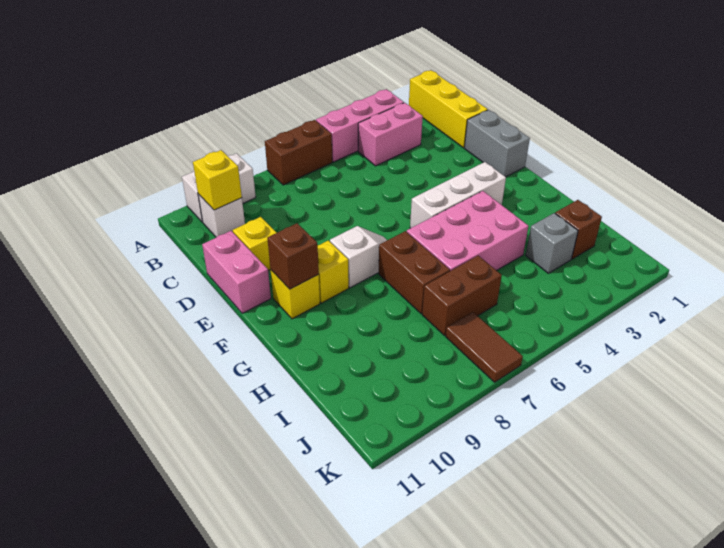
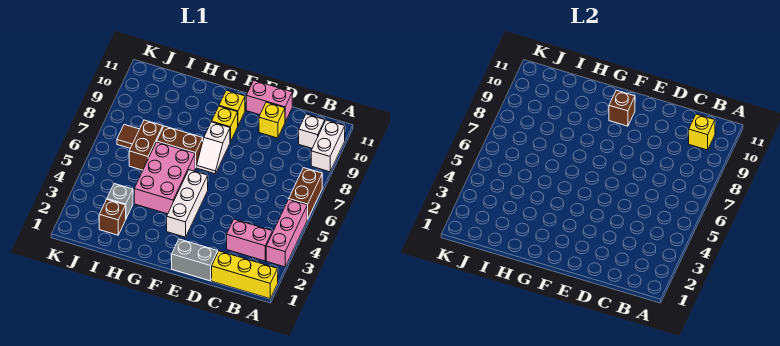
pink brick B3:B4 level 1 -> pink brick B3:C3 level 1
brown tile J7:K7 level 1 -> brown tile J7 level 1

